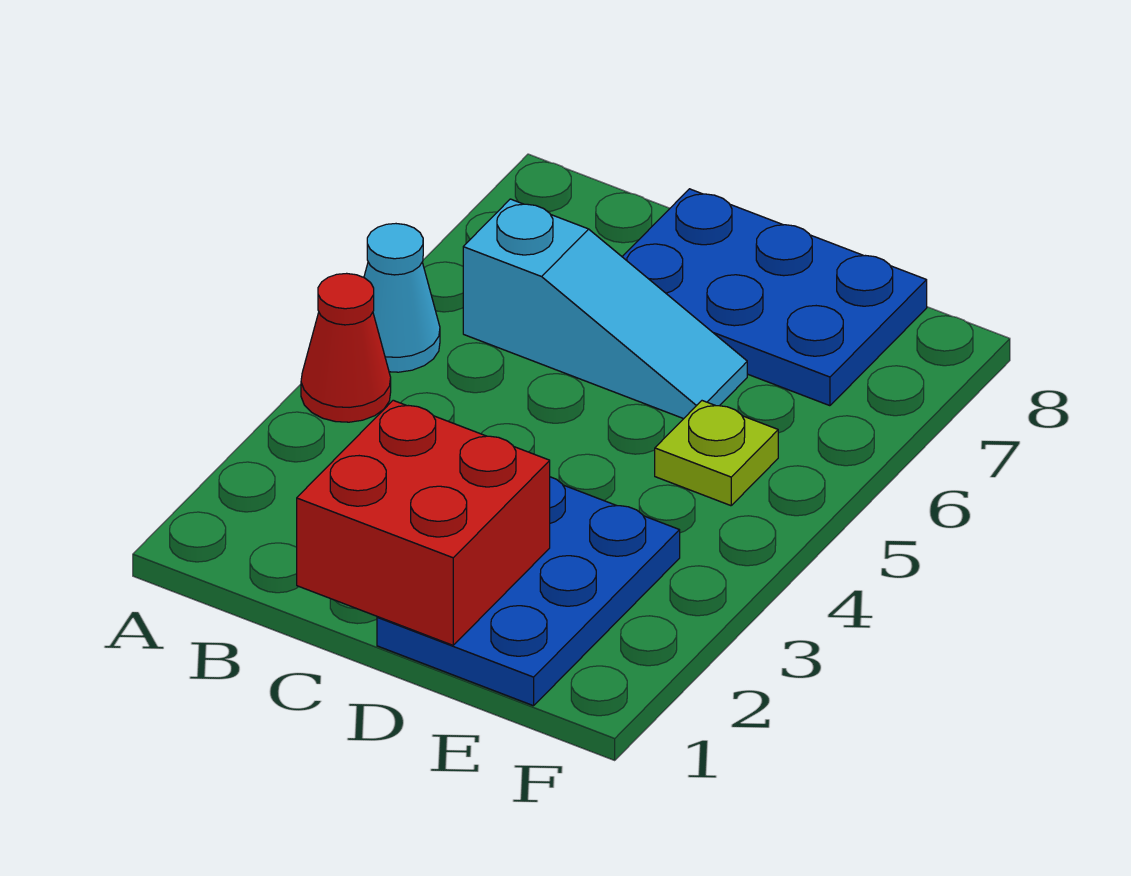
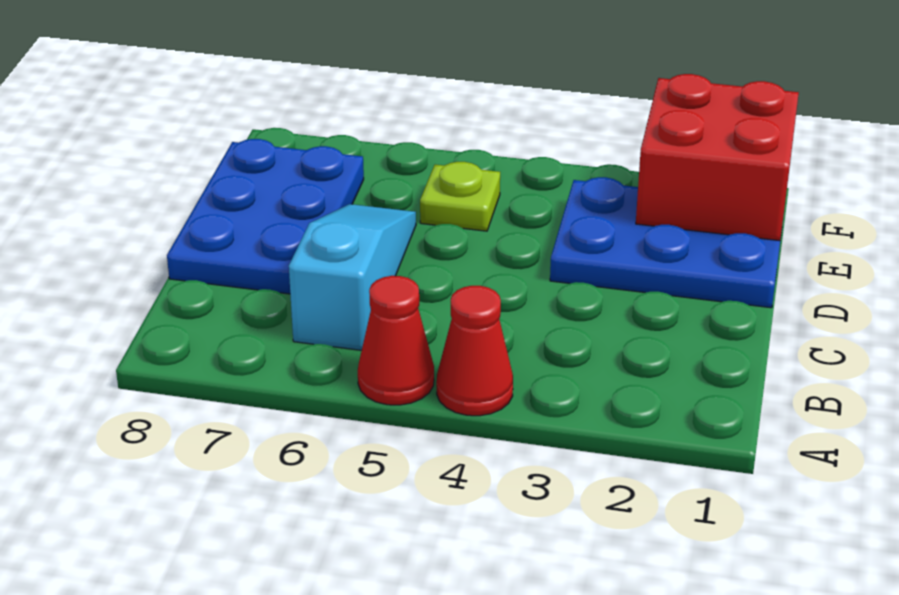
cyan cone A5 level 1 -> red cone A5 level 1
red brick C1:D2 level 2 -> red brick E1:F2 level 2

